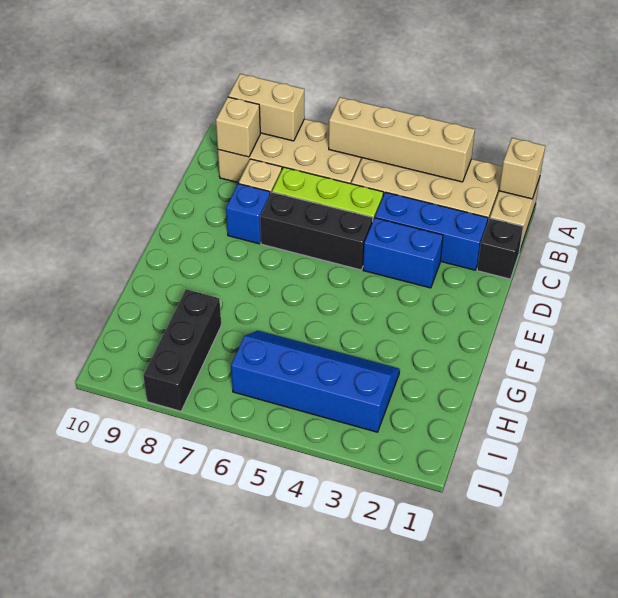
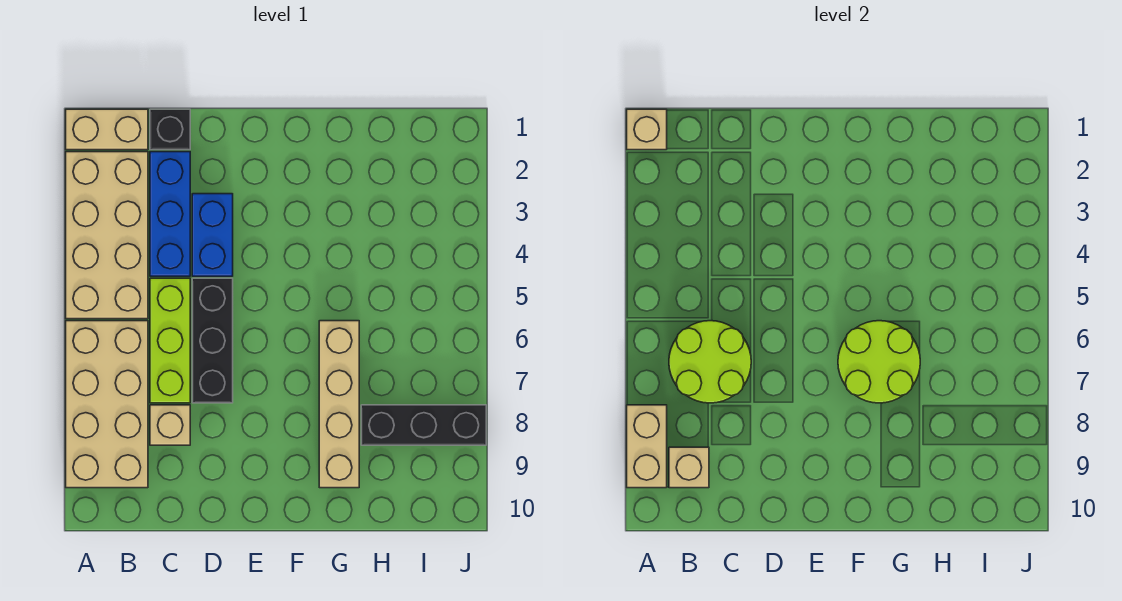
tan brick A3:A6 level 2 -> tan brick G6:G9 level 1
none -> lime round brick B6:C7 level 2
blue brick D8 level 1 -> none
none -> lime round brick F6:G7 level 2
blue slope H3:I6 level 1 top I -> none

